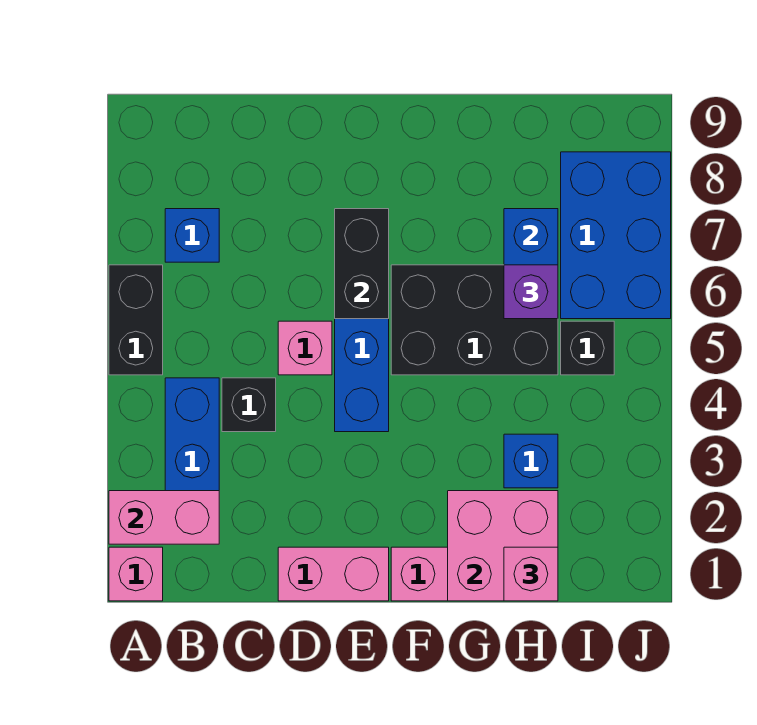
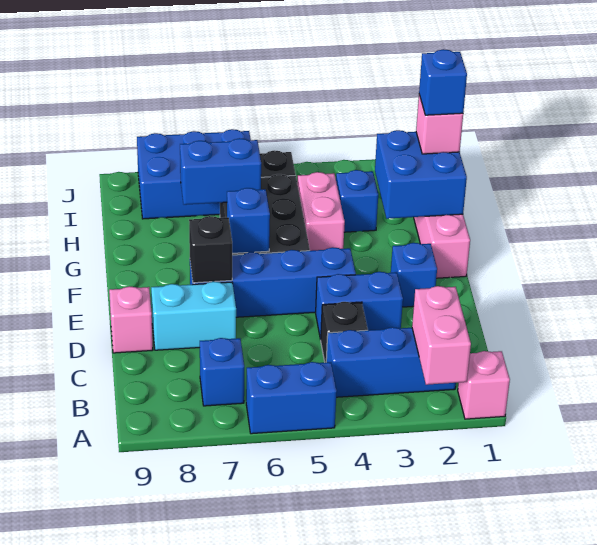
black brick A5:A6 level 1 -> blue brick A5:A6 level 1
pink brick D1:E1 level 1 -> pink brick G4:H4 level 1
none -> blue brick D3:D4 level 1
pink brick D5 level 1 -> pink brick D9 level 1
none -> cyan brick D7:D8 level 1
none -> blue brick E2 level 1
black brick E6:E7 level 2 -> black brick E7 level 2
none -> blue brick F6 level 2
pink brick G1:H2 level 2 -> blue brick G1:H2 level 2
none -> blue brick H1 level 4
purple brick H6 level 3 -> none

